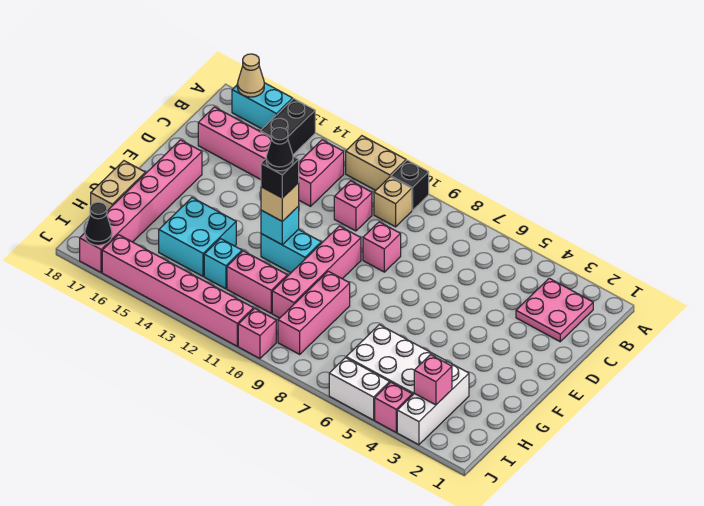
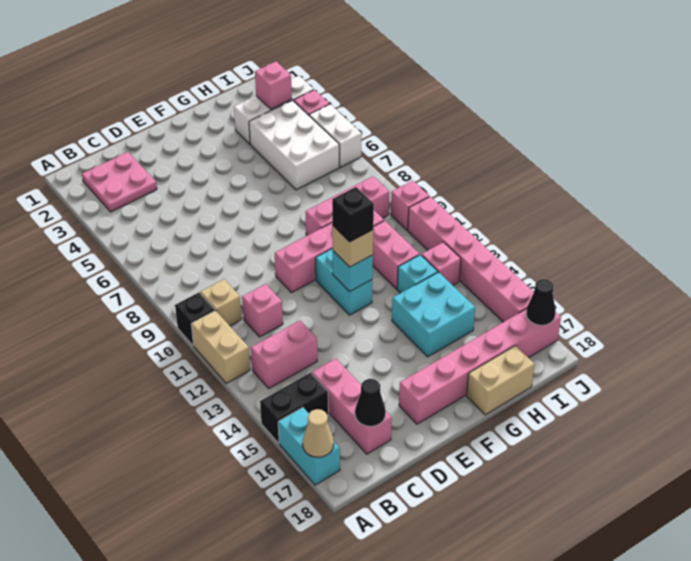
pink brick D9 level 1 -> pink brick I13 level 1
black cone F12 level 5 -> black cone C17 level 2

